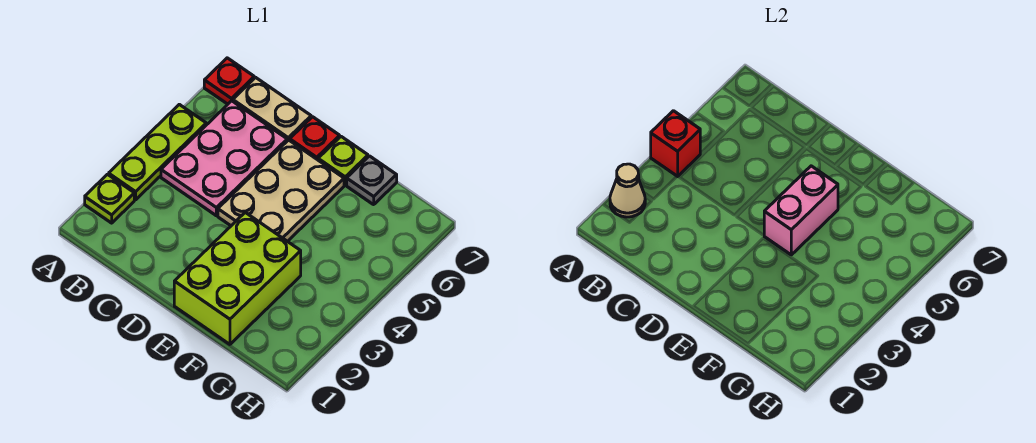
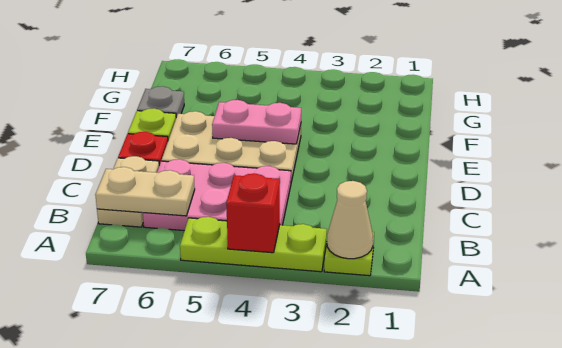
red plate A7 level 1 -> none
none -> tan plate B6:B7 level 2
lime brick E1:F3 level 1 -> none
pink brick E4:E5 level 2 -> pink plate E4:E5 level 2

